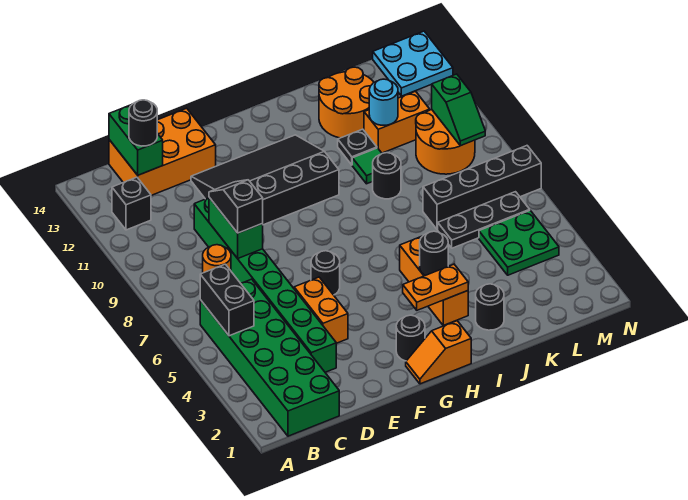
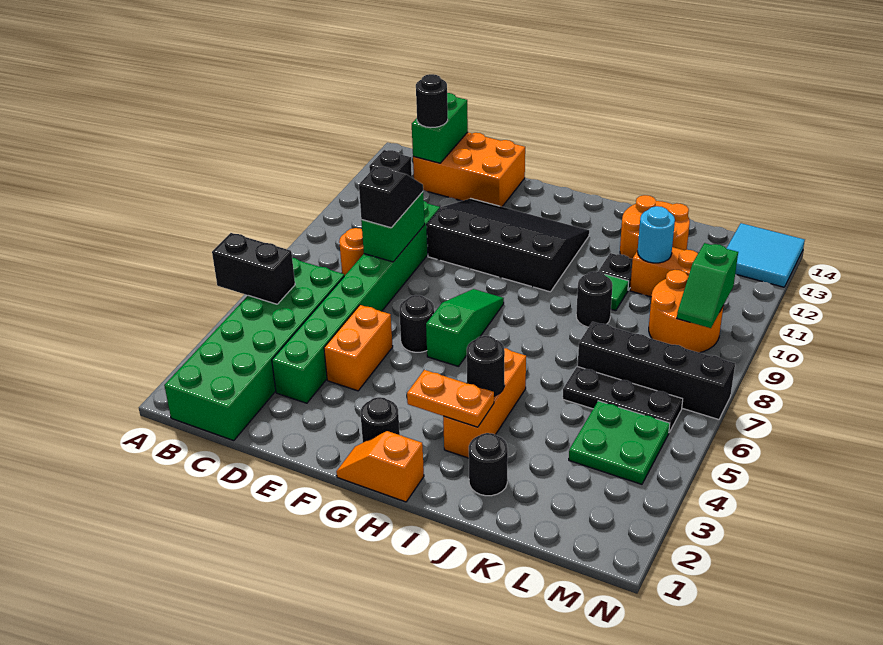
black brick B5:B6 level 2 -> black brick A5:B5 level 2
none -> green slope G6:G8 level 1 top 6
cyan plate M13:N14 level 1 -> cyan tile M13:N14 level 1

